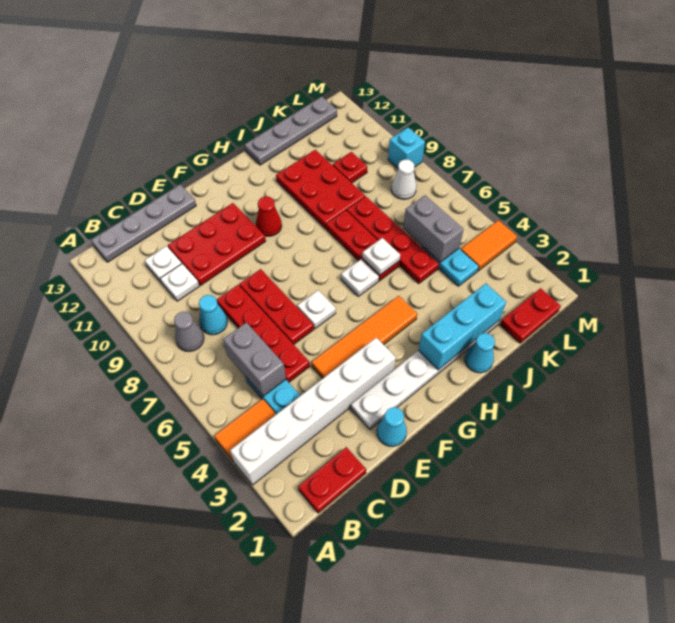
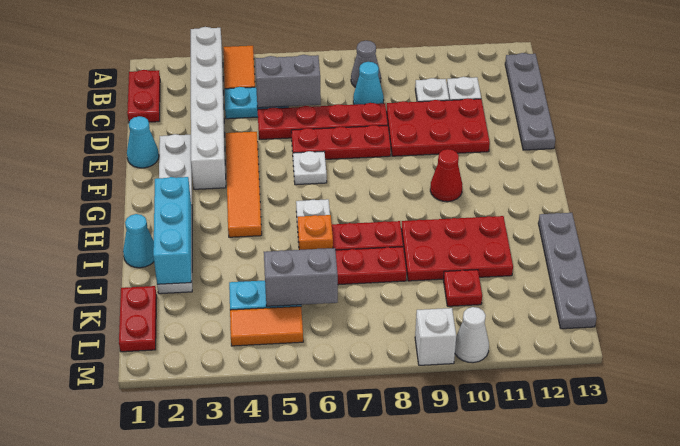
red plate D10:F11 level 1 -> red plate D9:E11 level 1
white plate I6 level 2 -> orange plate I6 level 2
orange tile L4:M4 level 1 -> orange tile L4:L5 level 1
white cone L8 level 1 -> white cone M10 level 1
cyan brick M9 level 1 -> white brick M9 level 1

